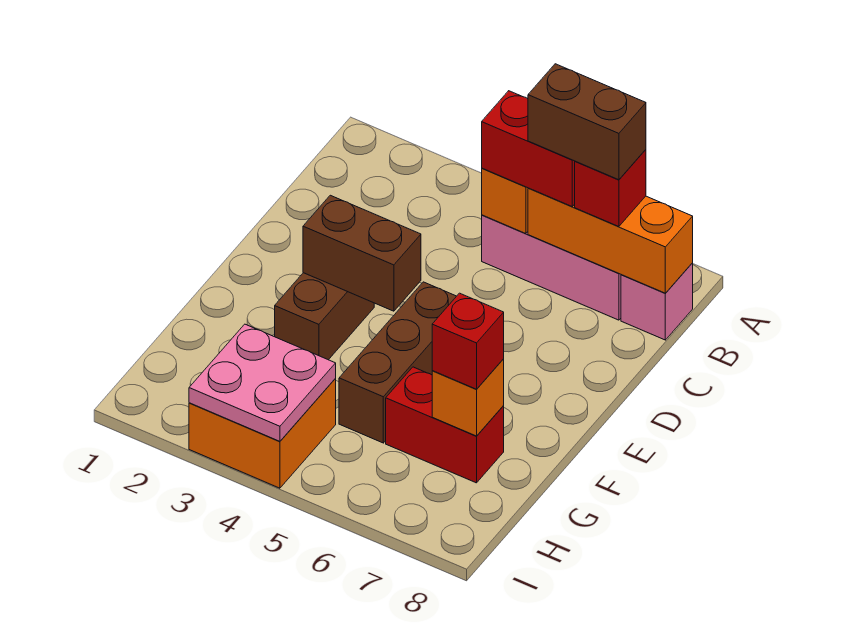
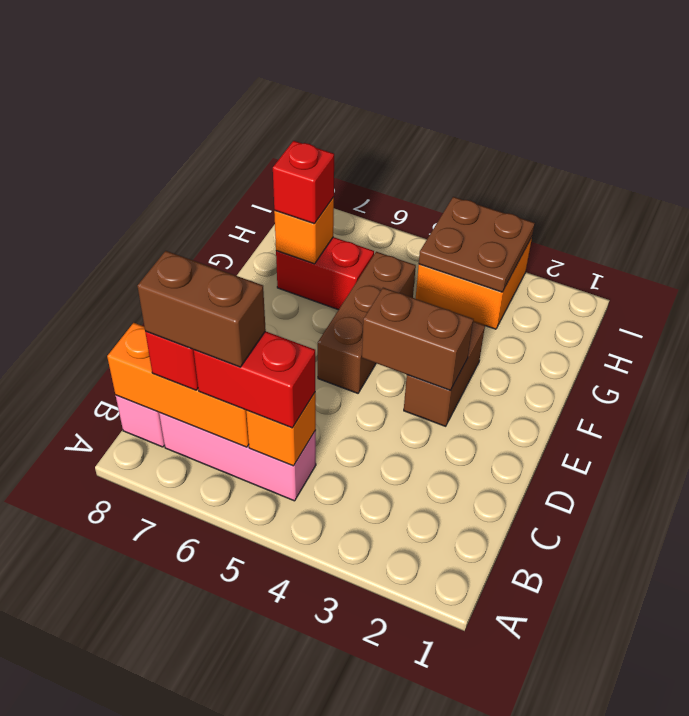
pink plate H3:I4 level 2 -> brown plate H3:I4 level 2

